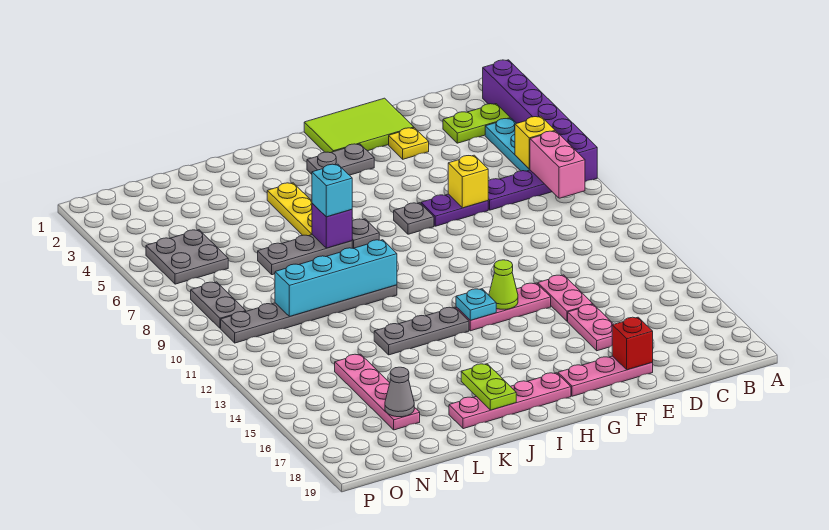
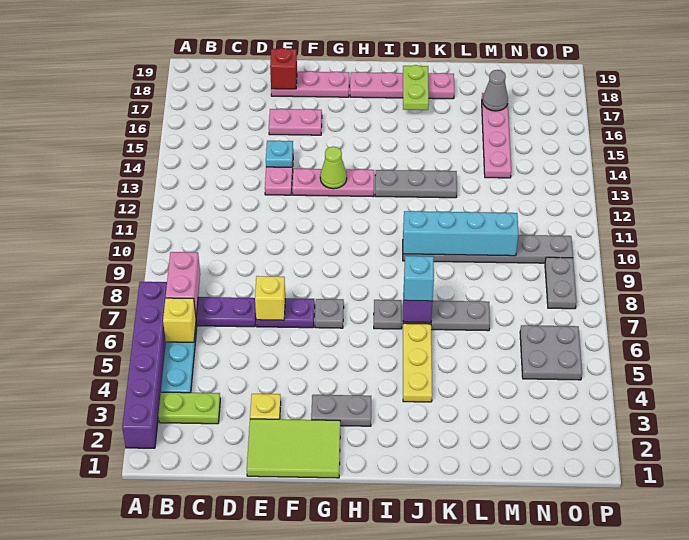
pink plate E15:E16 level 1 -> pink plate E16:F16 level 1
cyan plate H13 level 2 -> cyan plate E14 level 2

